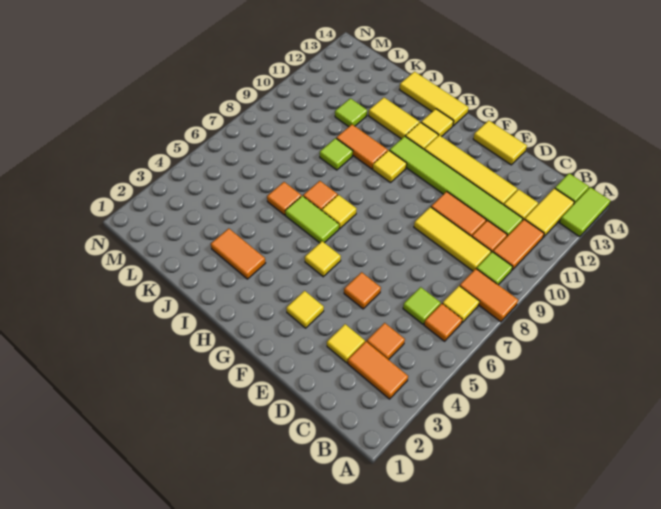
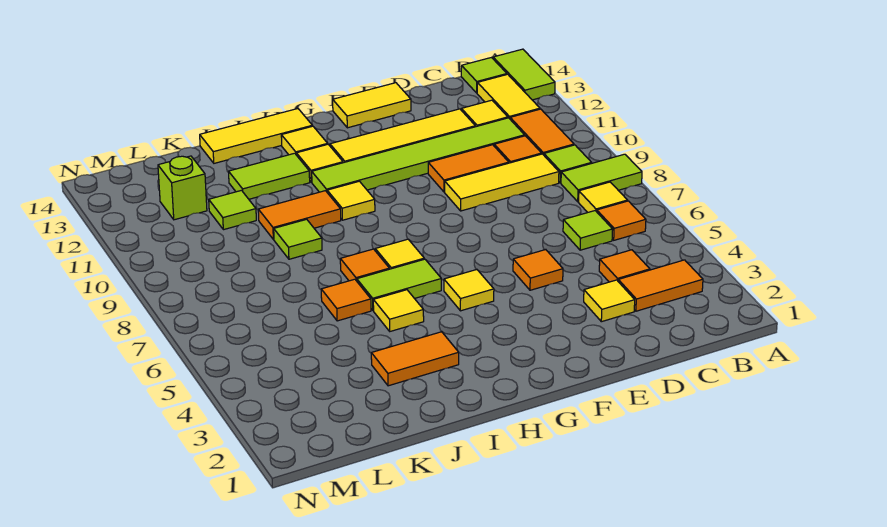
orange tile A8:B8 level 1 -> lime tile A8:B8 level 1
yellow tile F3 level 1 -> yellow tile I5 level 1
yellow tile I12:J12 level 1 -> lime tile I12:J12 level 1
none -> lime brick L12 level 1

